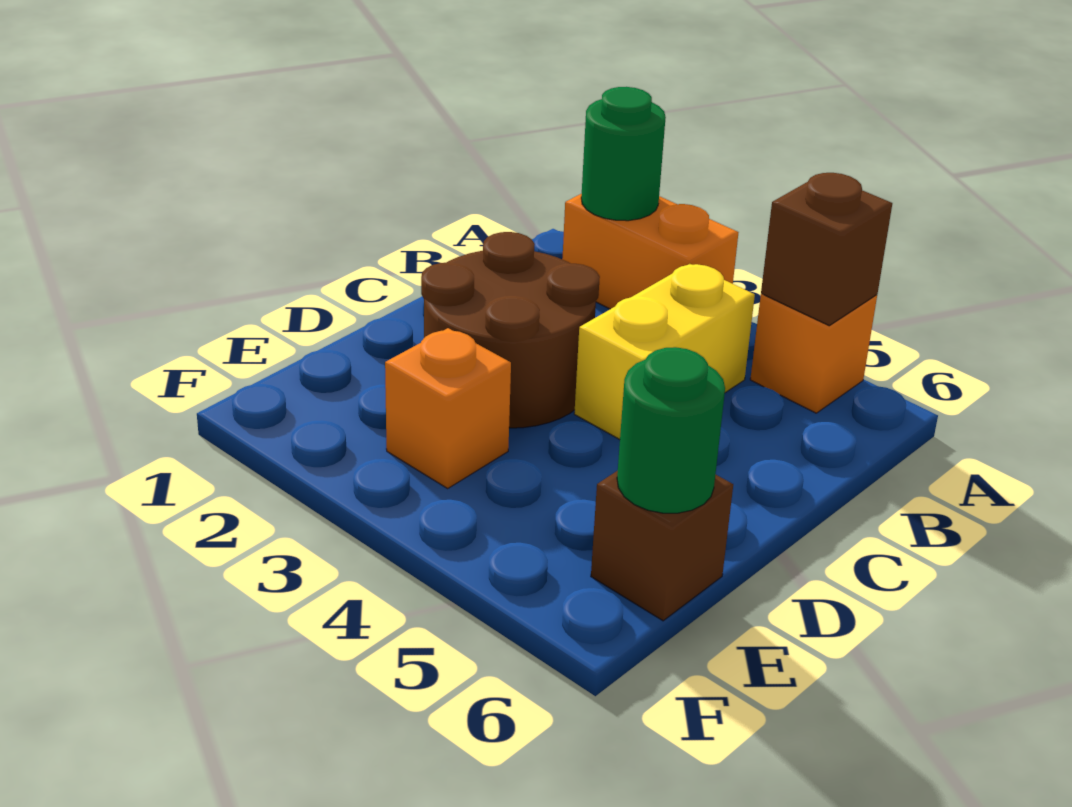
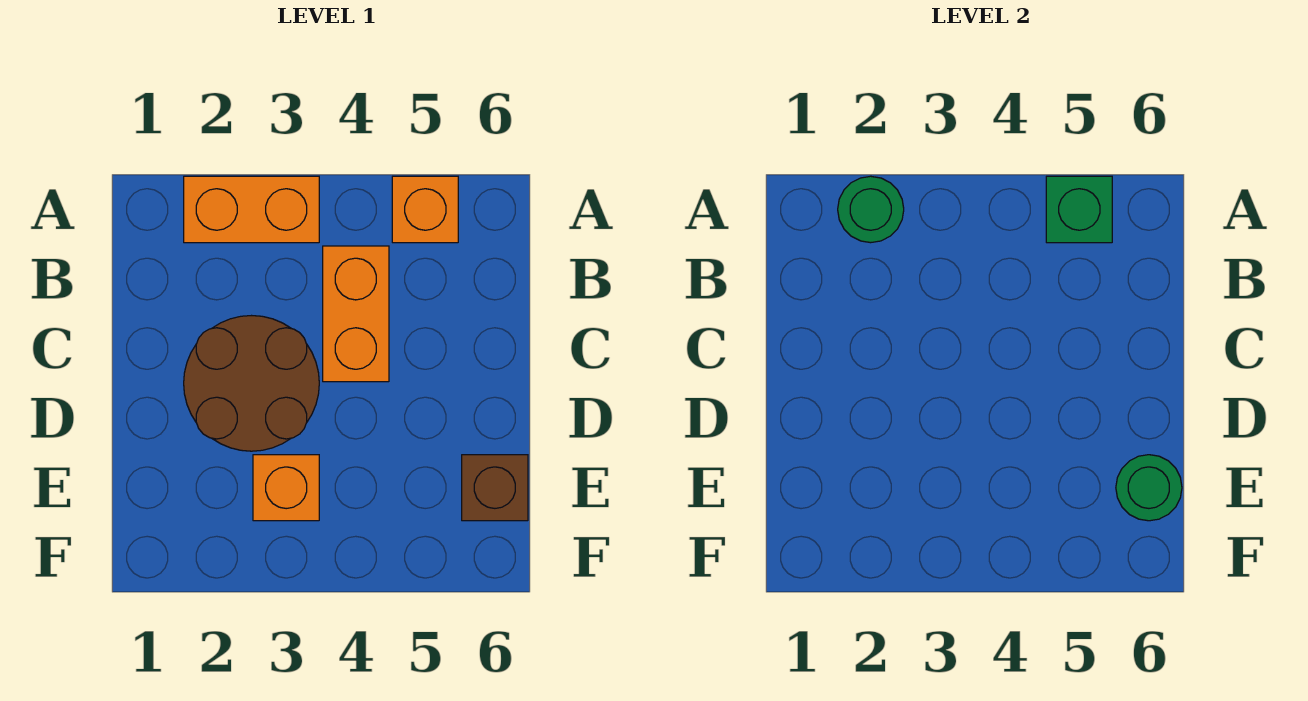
brown brick A5 level 2 -> green brick A5 level 2
yellow brick B4:C4 level 1 -> orange brick B4:C4 level 1

